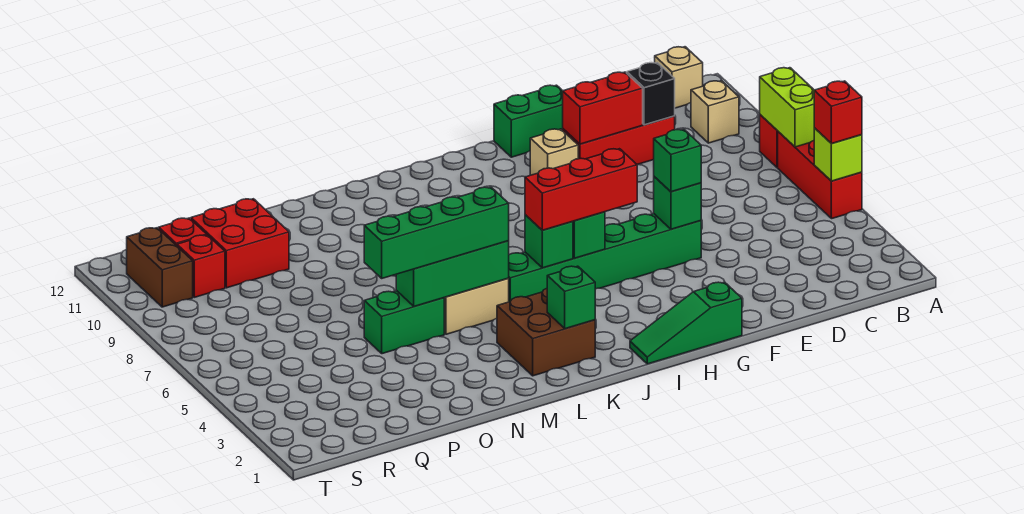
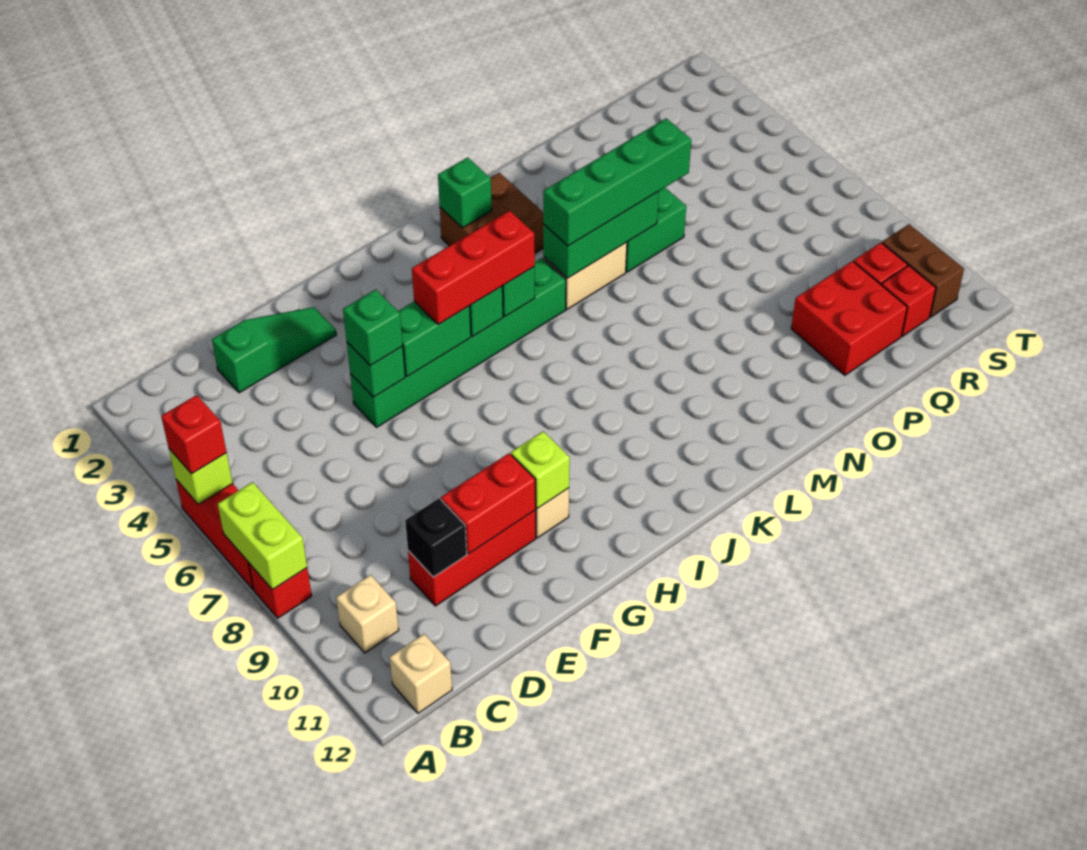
green brick F12:G12 level 1 -> green brick G5:H5 level 2
green slope G1:I1 level 1 top G -> green slope D2:F2 level 1 top D
none -> lime brick G10 level 2

